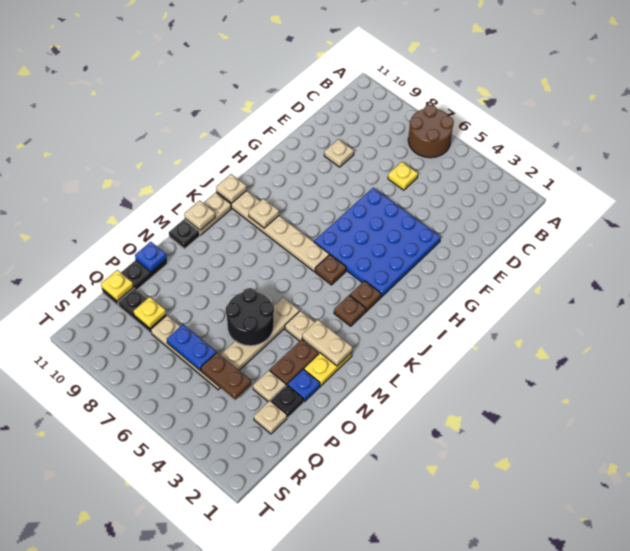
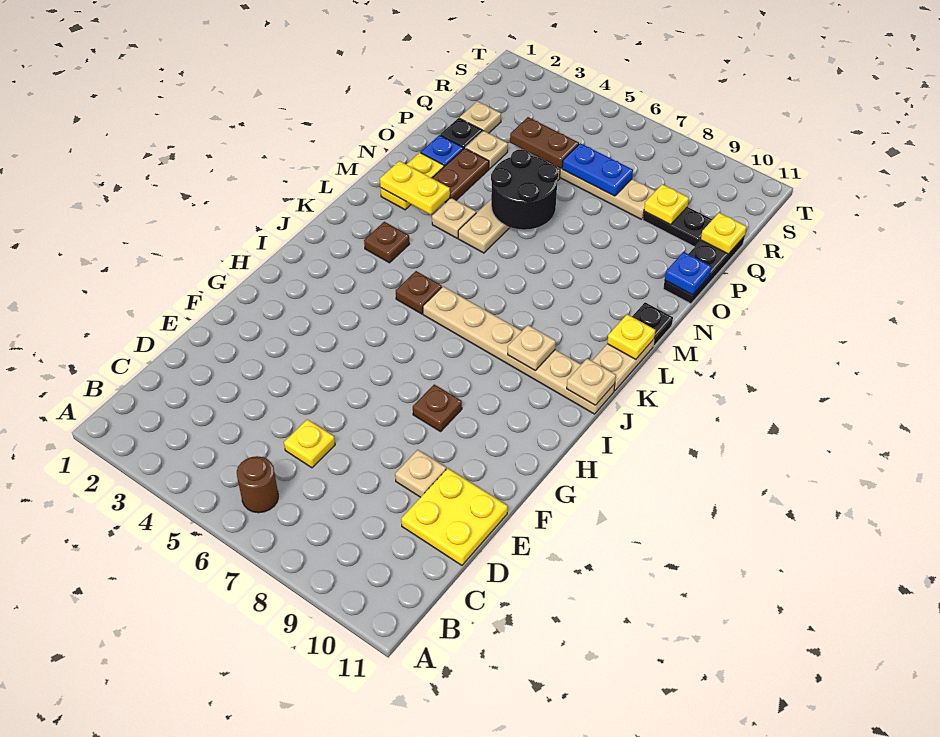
brown round brick A6:B7 level 1 -> brown round brick B6 level 1
none -> yellow plate D10:E11 level 1
blue plate F3:I6 level 1 -> none
brown plate J3 level 1 -> brown plate G8 level 1
tan plate L11 level 2 -> yellow plate L11 level 2
tan plate M2:M3 level 2 -> yellow plate M2:M3 level 2

